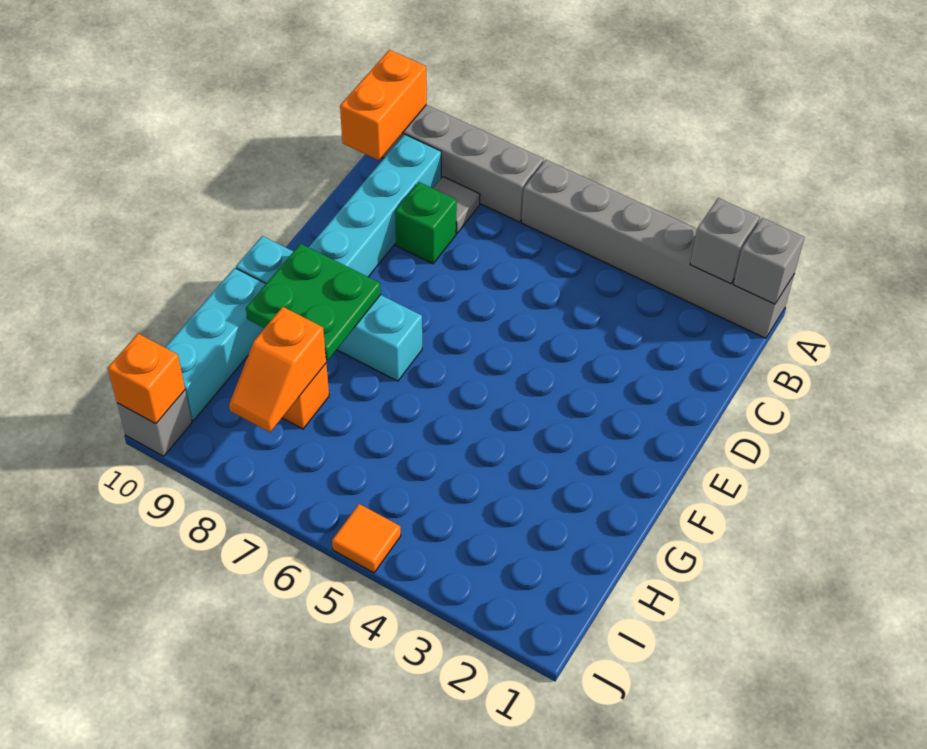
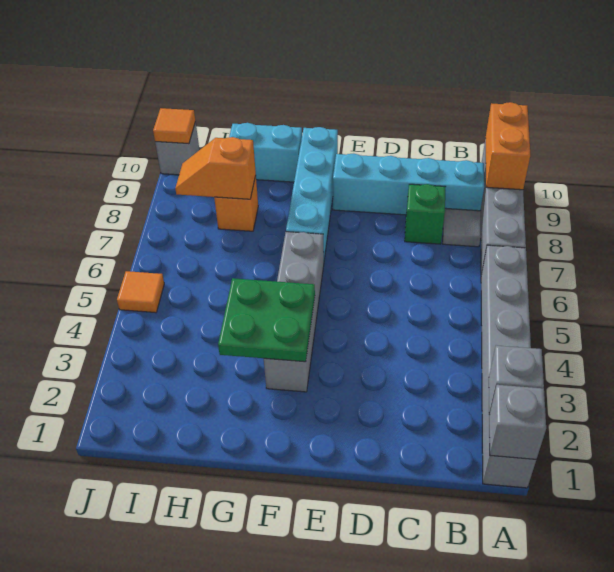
orange brick A10:B10 level 2 -> orange brick A9:A10 level 2
none -> grey brick F3:F6 level 1
green plate F8:G9 level 2 -> green plate F3:G4 level 2
cyan brick G10:I10 level 1 -> cyan brick G10:H10 level 1
orange brick J10 level 2 -> orange tile J10 level 2

